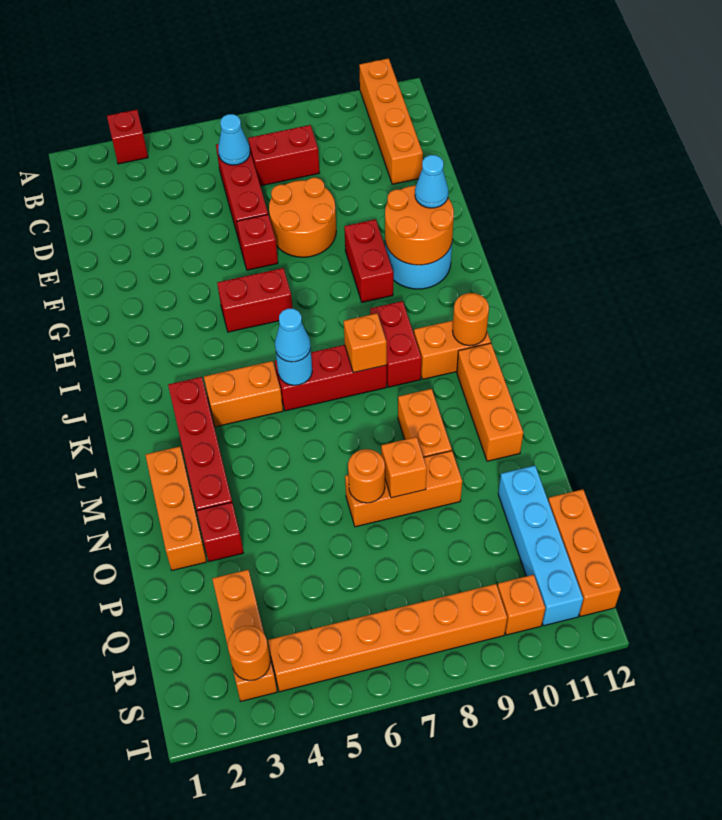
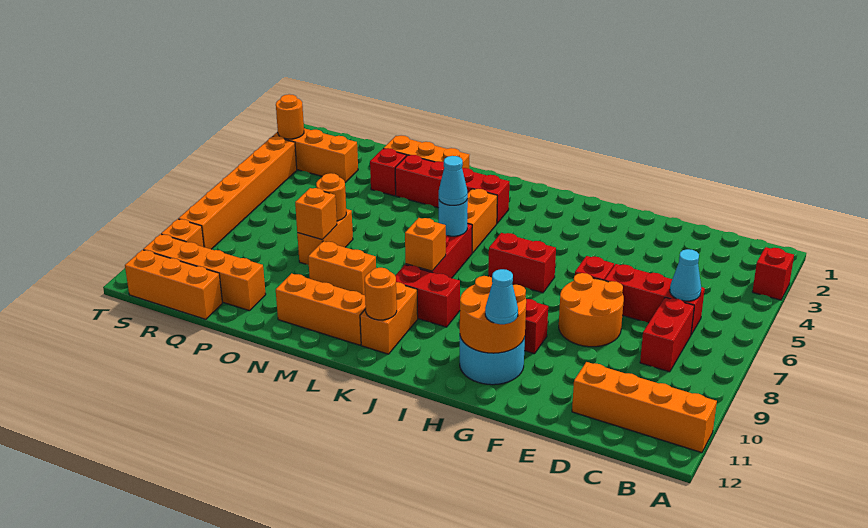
red brick H5:H6 level 1 -> red brick H6:I6 level 1
orange brick O7:O9 level 1 -> orange brick O7:O8 level 1
cyan brick P11:S11 level 1 -> orange brick P11:S11 level 1

